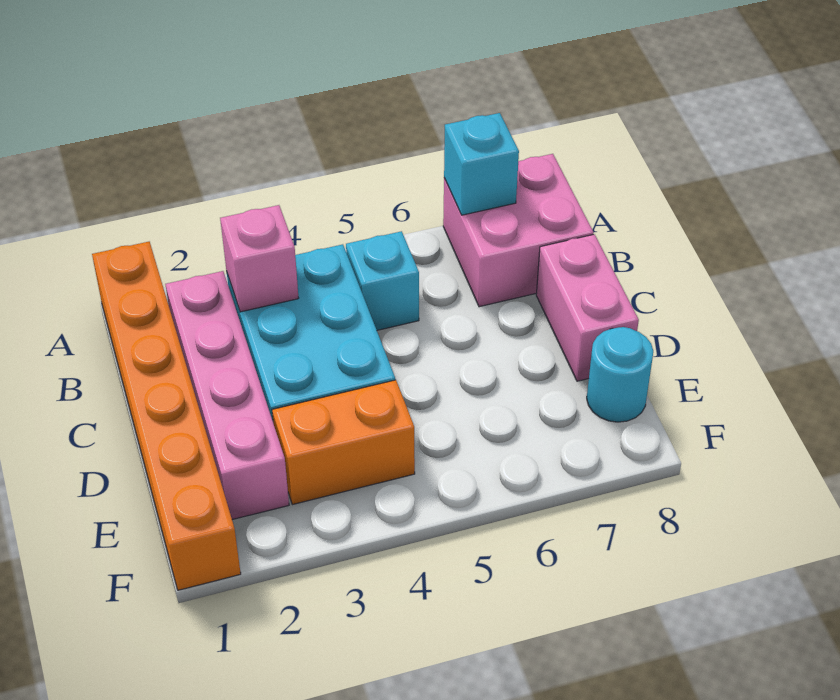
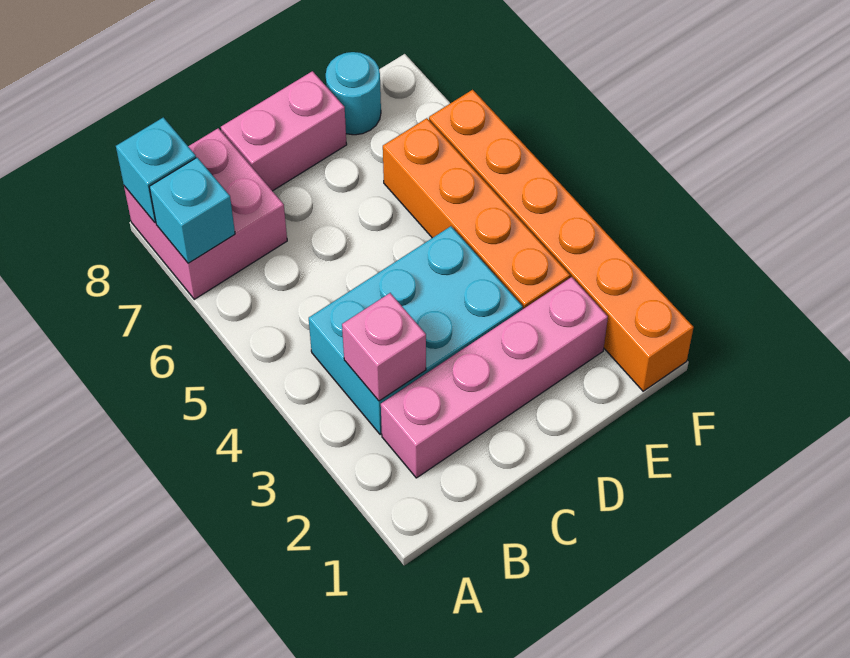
orange brick A1:F1 level 1 -> orange brick F1:F6 level 1
cyan brick B5 level 1 -> cyan brick A8 level 2
orange brick E3:E4 level 1 -> orange brick E3:E6 level 1

